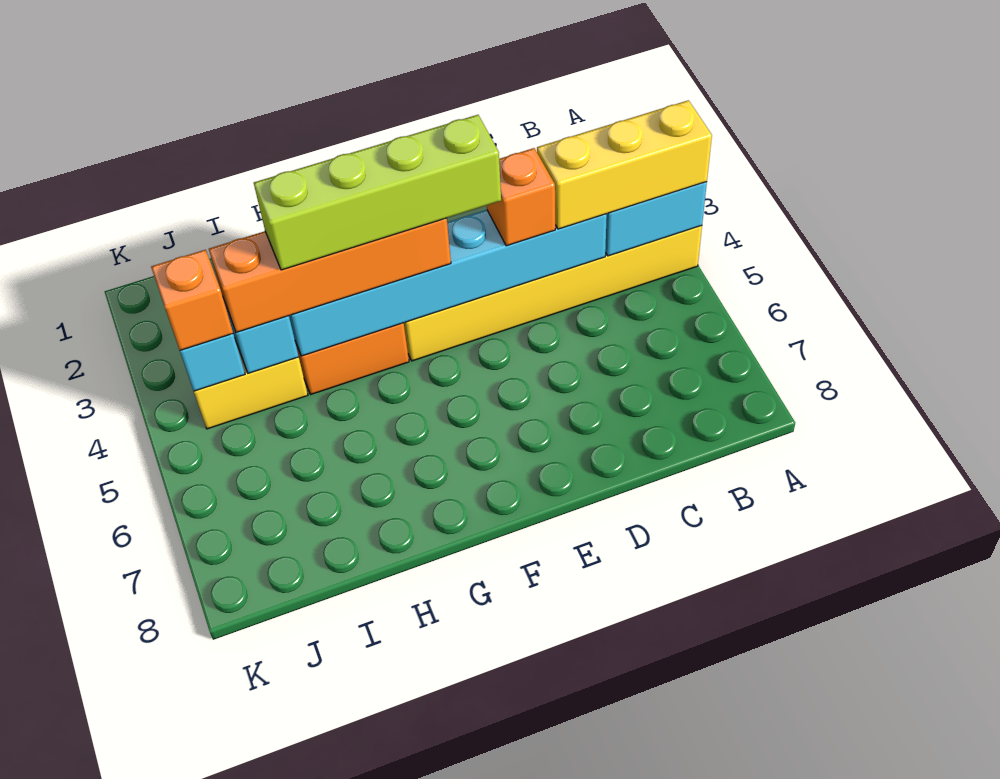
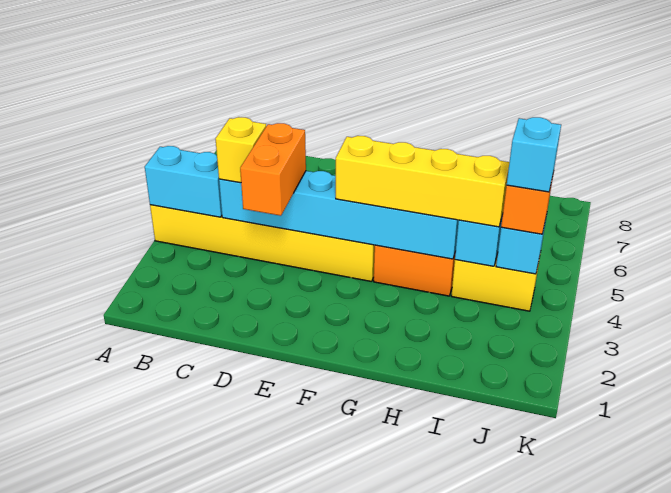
yellow brick A4:C4 level 3 -> yellow brick C4 level 3
orange brick D4 level 3 -> orange brick D3:D4 level 3
lime brick E4:H4 level 4 -> none
orange brick F4:I4 level 3 -> yellow brick F4:I4 level 3
none -> cyan brick J4 level 4

